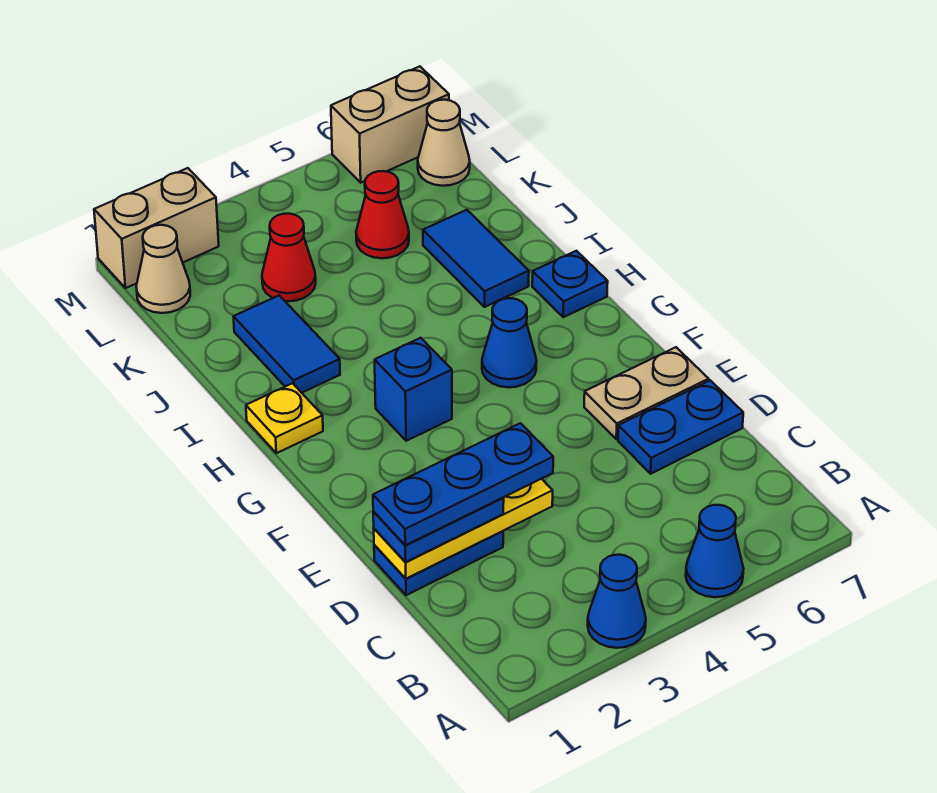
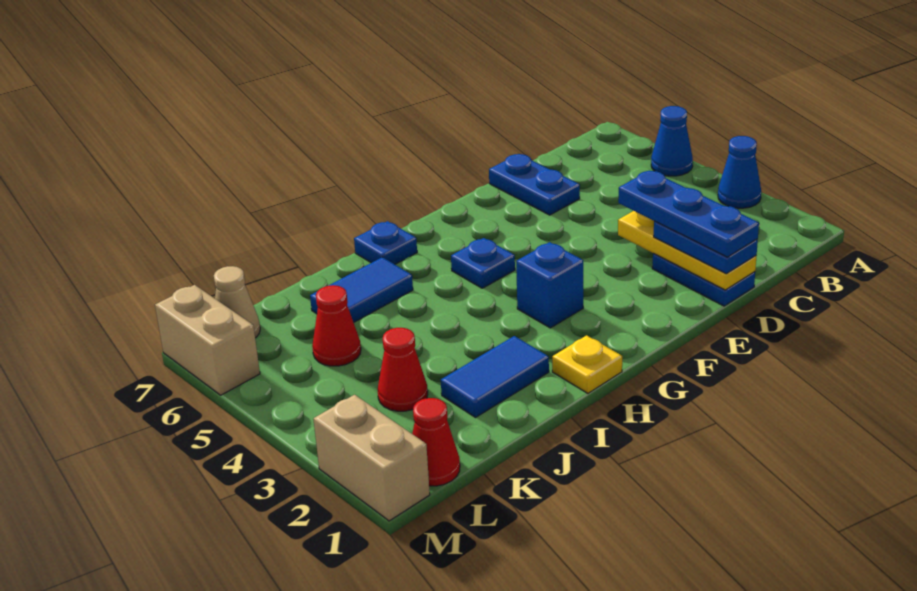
tan plate E6:E7 level 1 -> none
blue cone G5 level 1 -> blue plate G5 level 1
tan cone L1 level 1 -> red cone L1 level 1

